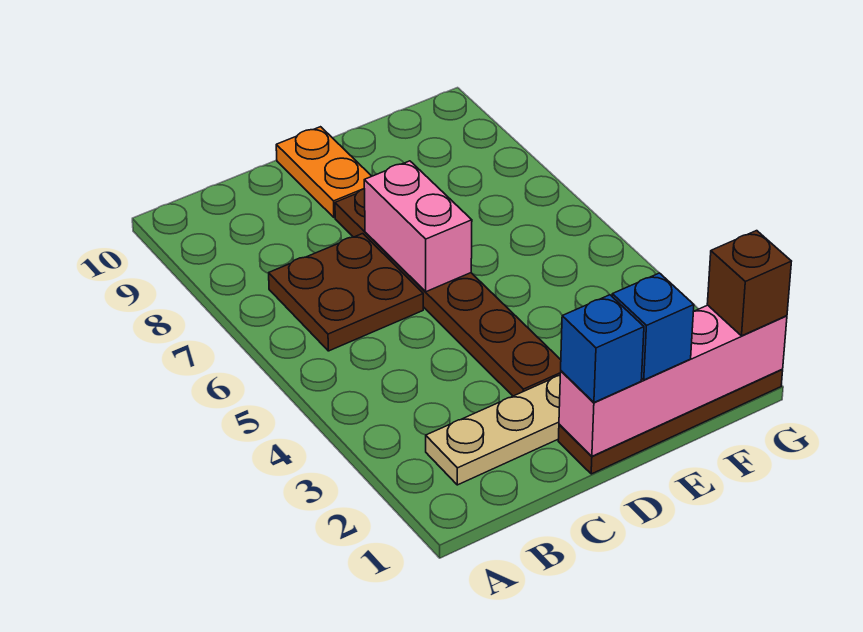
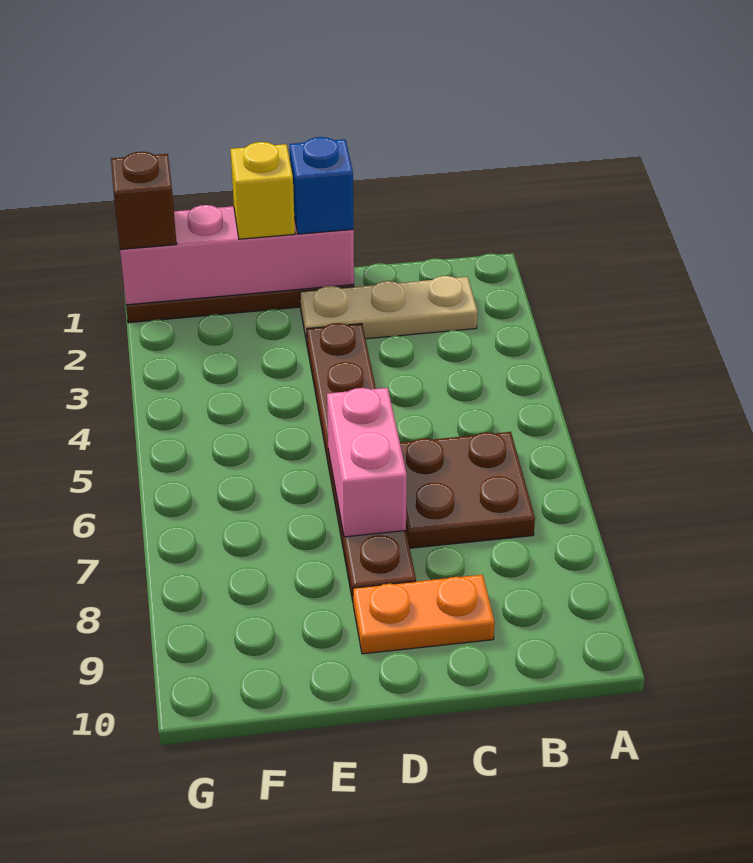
orange plate D9:D10 level 1 -> orange plate C9:D9 level 1
blue brick E1 level 3 -> yellow brick E1 level 3

